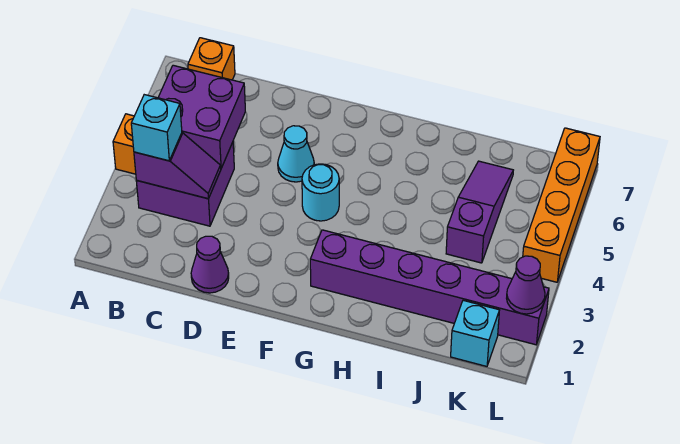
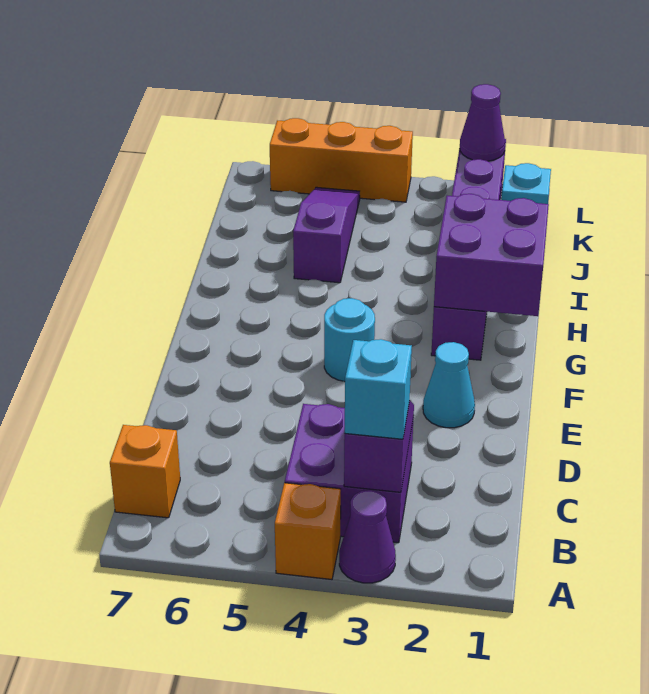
purple brick B4:C5 level 2 -> purple brick G1:H2 level 2
purple cone D1 level 1 -> purple cone A3 level 1
cyan cone E5 level 1 -> cyan cone E2 level 1
purple slope J4:J6 level 1 top 4 -> purple slope I5:K5 level 1 top I
orange brick L4:L7 level 1 -> orange brick L4:L6 level 1

